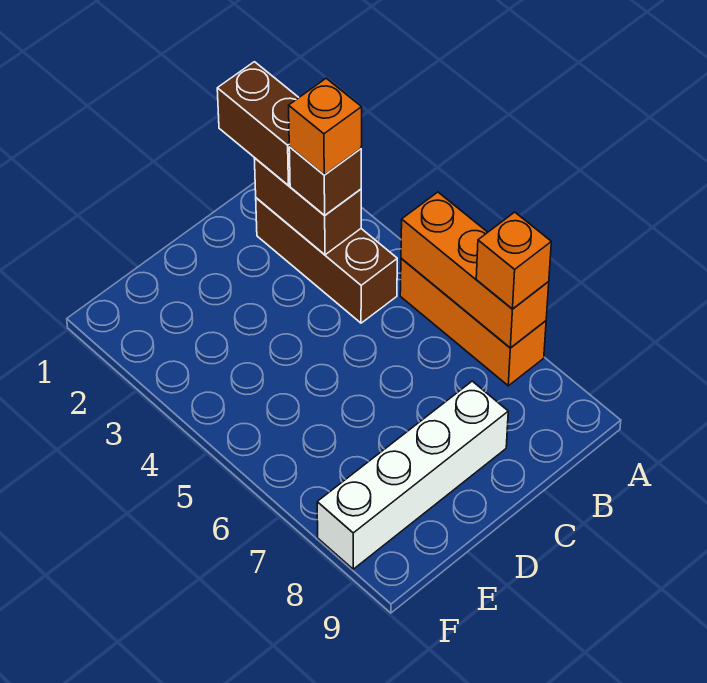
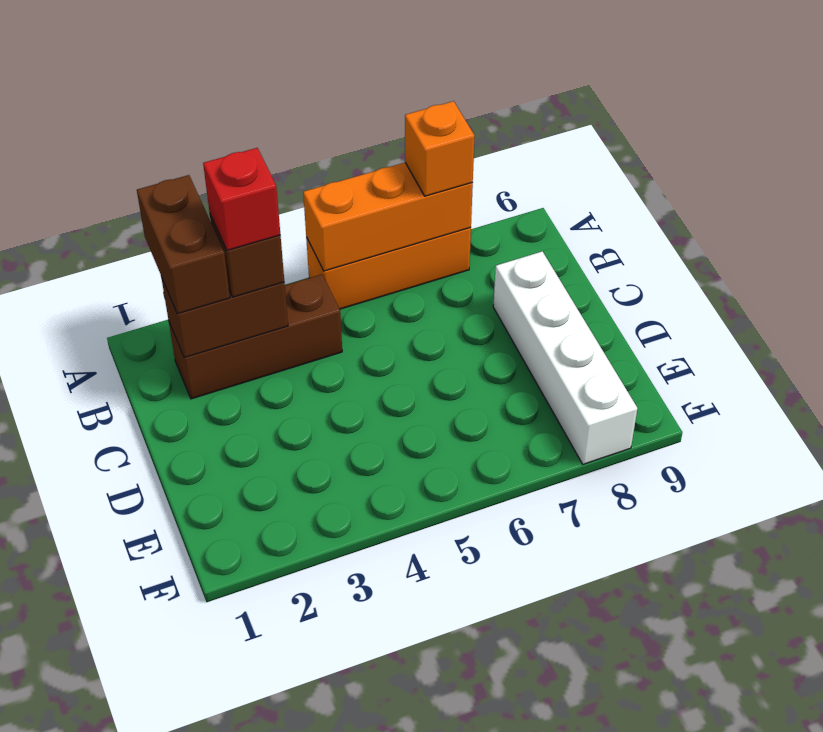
brown brick B1:B2 level 3 -> brown brick A2:B2 level 3
orange brick B3 level 4 -> red brick B3 level 4

